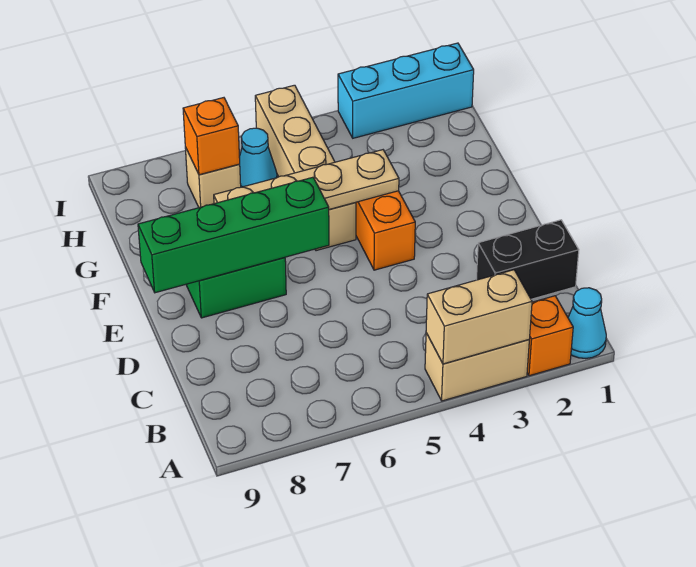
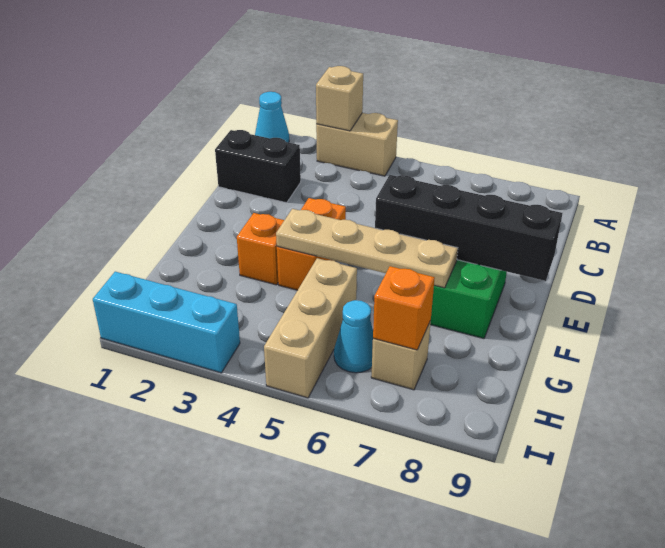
orange brick A2 level 1 -> orange brick F3 level 1
tan brick A3:A4 level 2 -> tan brick A3 level 2
green brick E6:E9 level 2 -> black brick E6:E9 level 2
tan brick F5:I5 level 1 -> tan brick G5:I5 level 1

